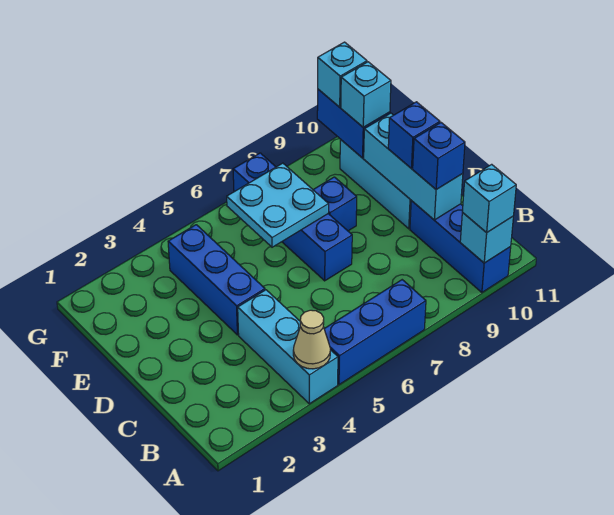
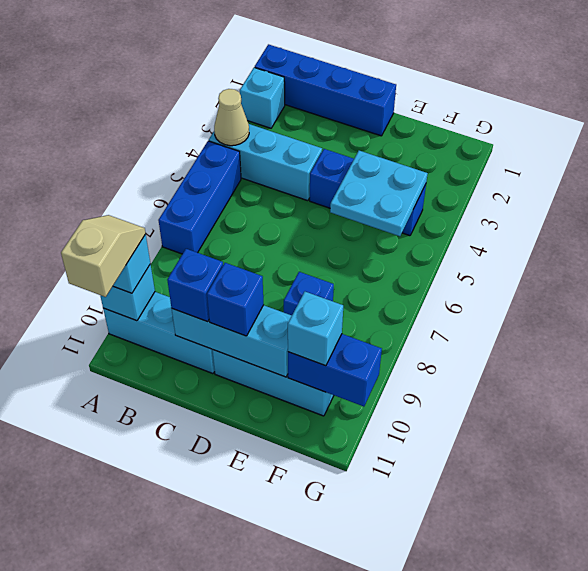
blue brick A10:C10 level 1 -> cyan brick A10:C10 level 1
none -> tan slope A10:A11 level 4 top 11
blue brick D7:G7 level 1 -> blue brick A1:D1 level 1
cyan plate E6:F7 level 2 -> cyan plate E4:F5 level 2
cyan brick G10 level 3 -> cyan brick A2 level 1

